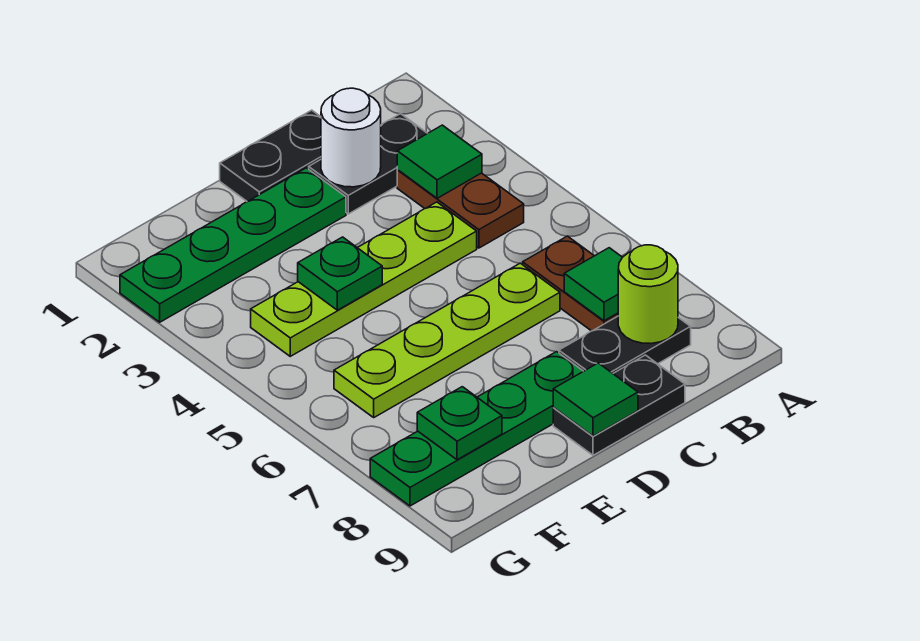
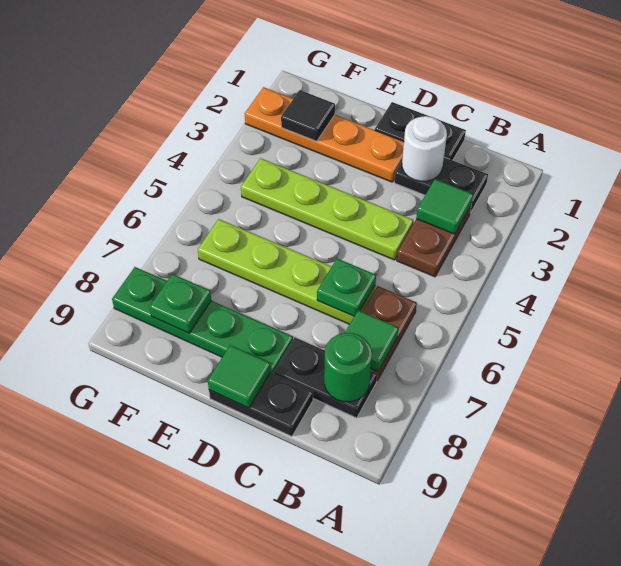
lime round brick B8 level 2 -> green round brick B8 level 2
green plate D2:G2 level 1 -> orange plate D2:G2 level 1
green plate E4 level 2 -> green plate C6 level 2
none -> black tile F2 level 2

